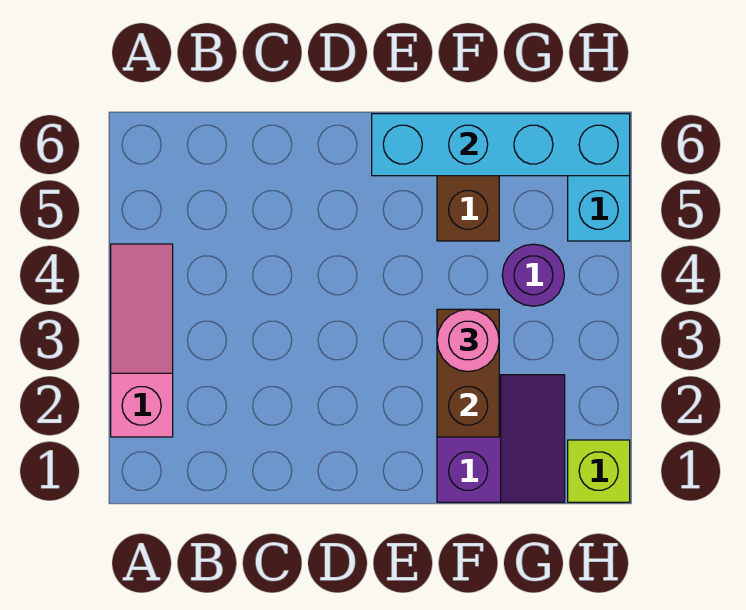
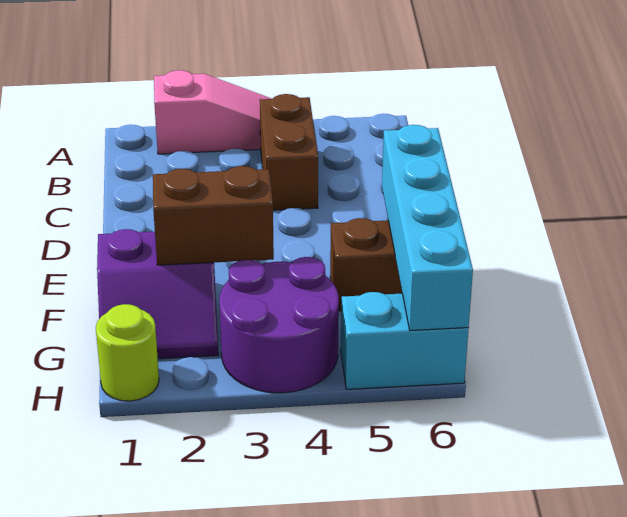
none -> brown brick B4:C4 level 1
pink round brick F3 level 3 -> none
purple round brick G4 level 1 -> purple round brick G3:H4 level 1
lime brick H1 level 1 -> lime round brick H1 level 1

